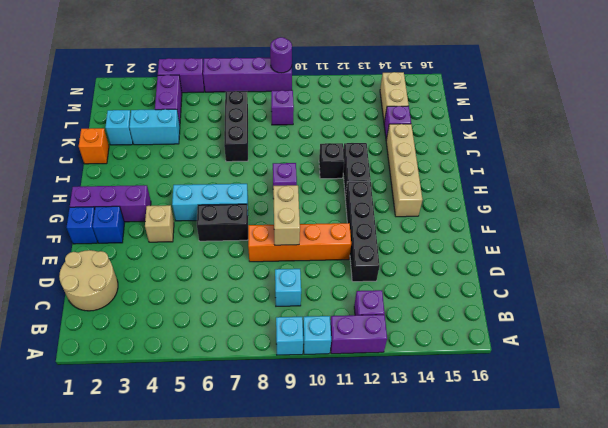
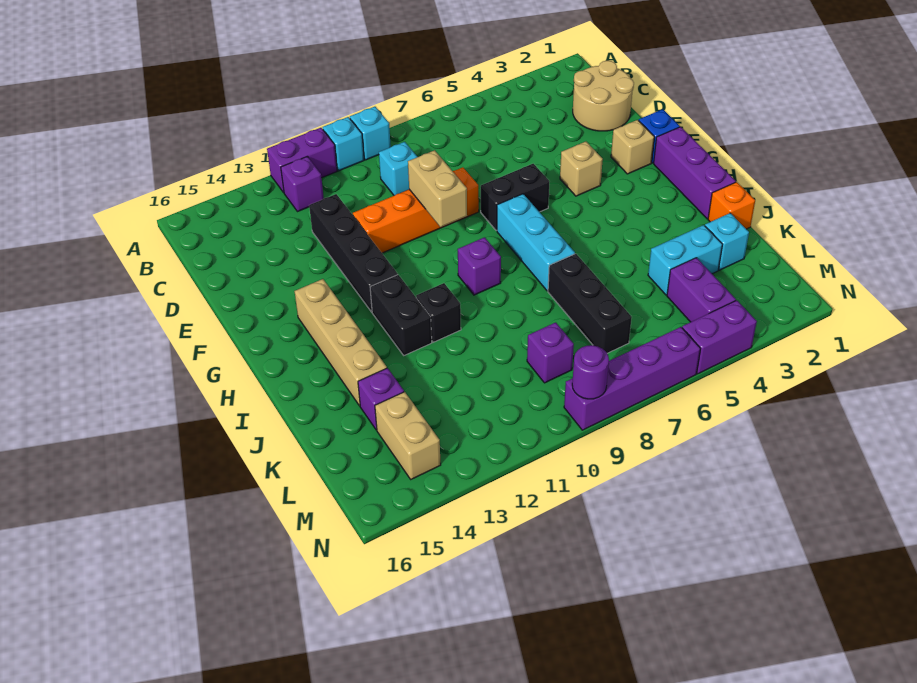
blue brick F2 level 1 -> tan brick F2 level 1
purple brick G1:G3 level 1 -> purple brick G1:I1 level 1
cyan brick G5:G7 level 1 -> cyan brick G7:I7 level 1

